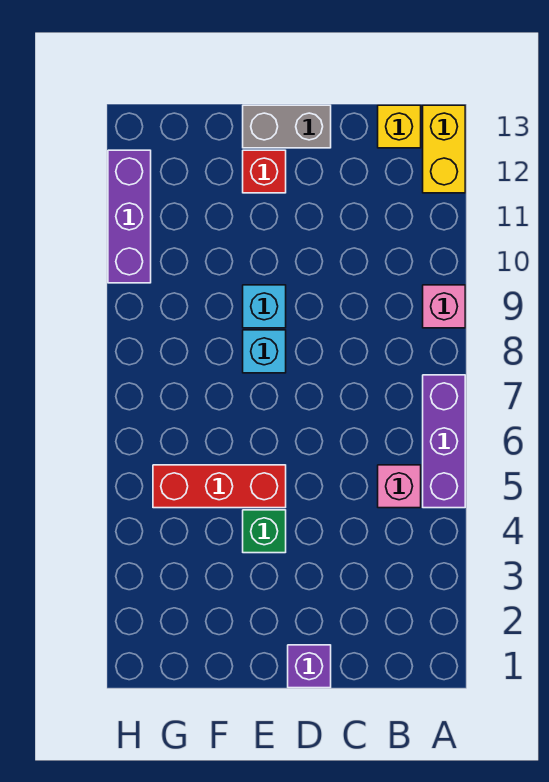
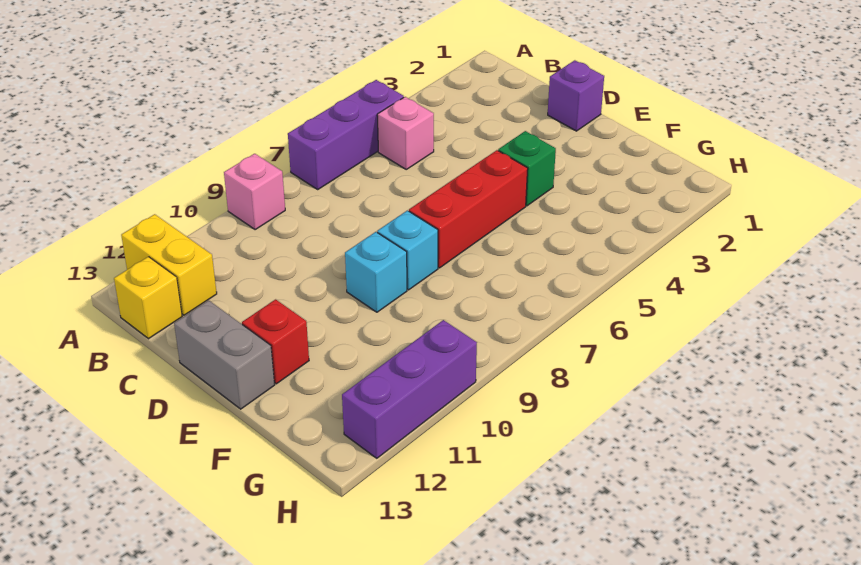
yellow brick A12:A13 level 1 -> yellow brick A12:B12 level 1
red brick E5:G5 level 1 -> red brick E5:E7 level 1

